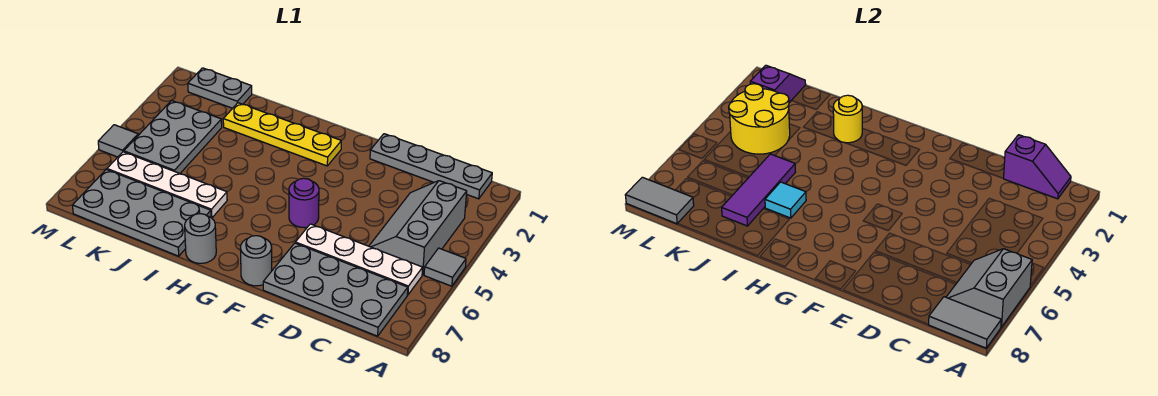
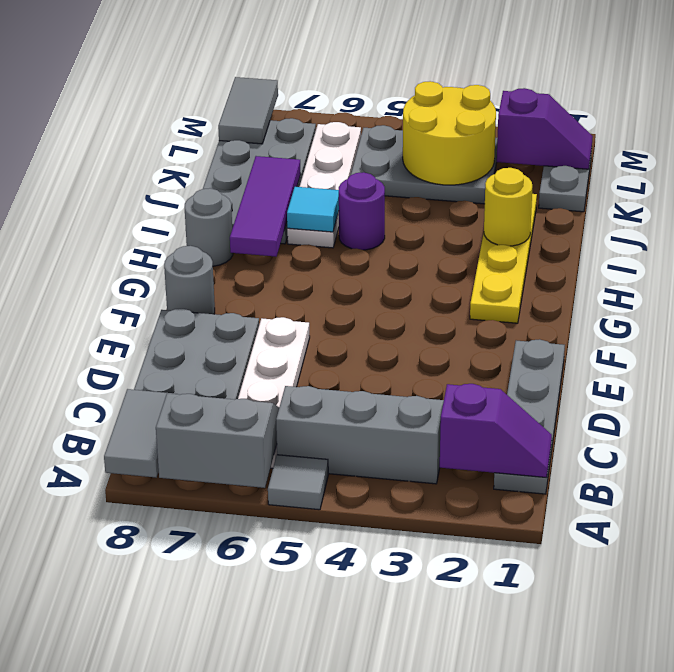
purple slope B1:C1 level 2 top C -> purple slope B1:B2 level 2 top 2
purple round brick F5 level 1 -> purple round brick I5 level 1
purple tile J5:J7 level 2 -> purple tile H7:J7 level 2
grey tile M5 level 1 -> none

